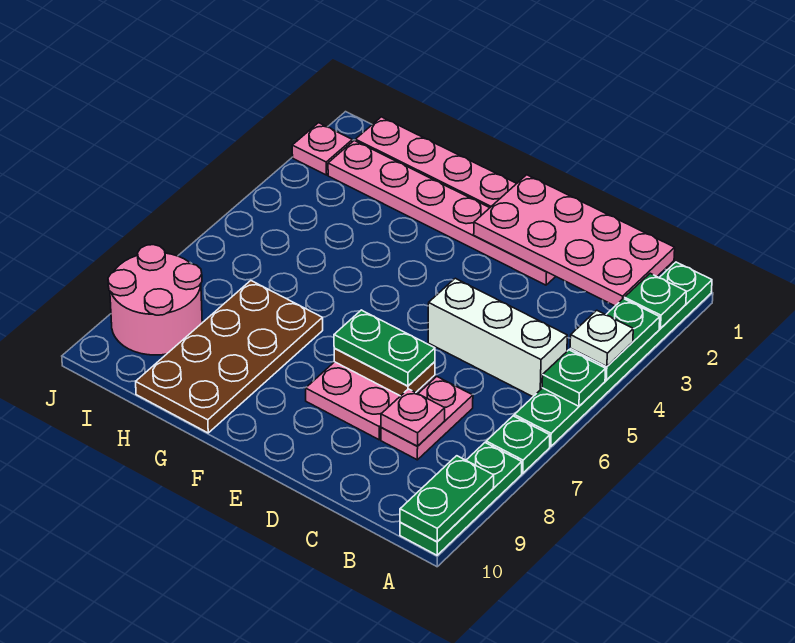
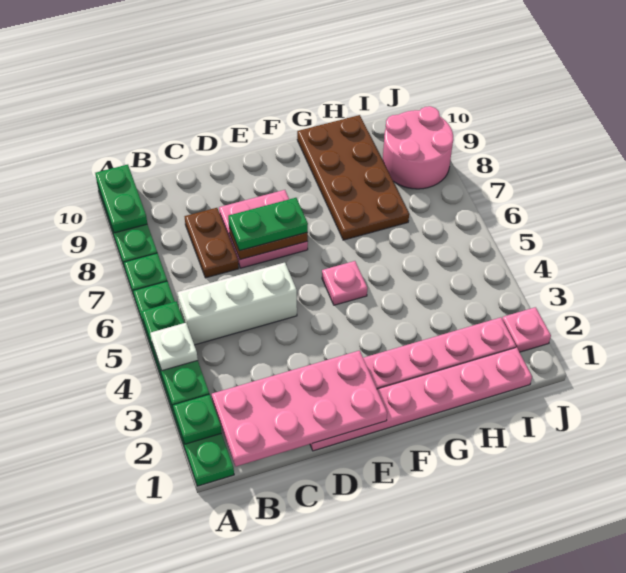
pink plate C7:C8 level 1 -> brown plate C7:C8 level 1
pink plate C8 level 2 -> pink plate F5 level 1

